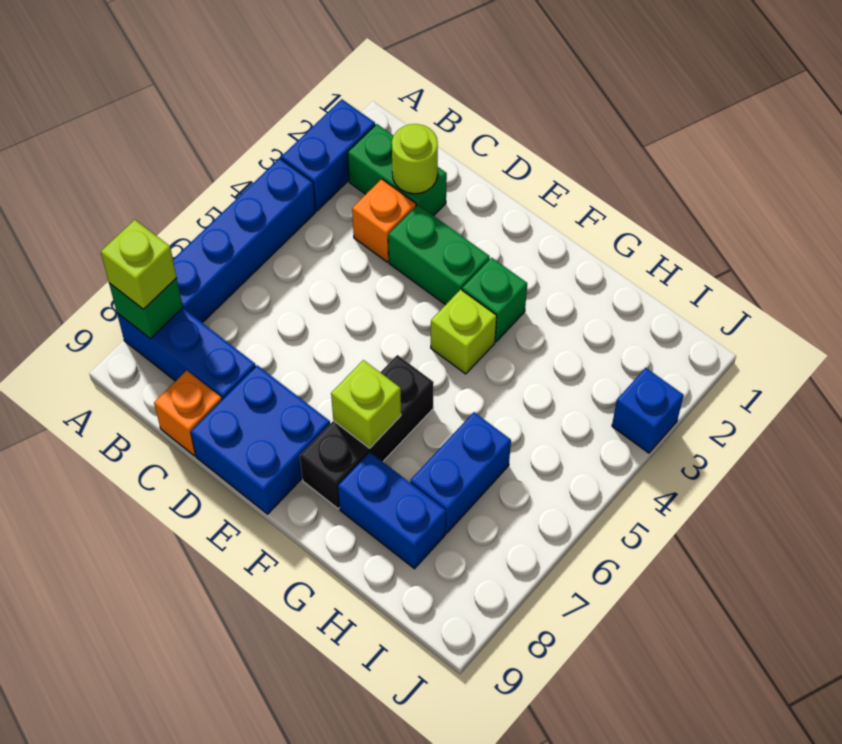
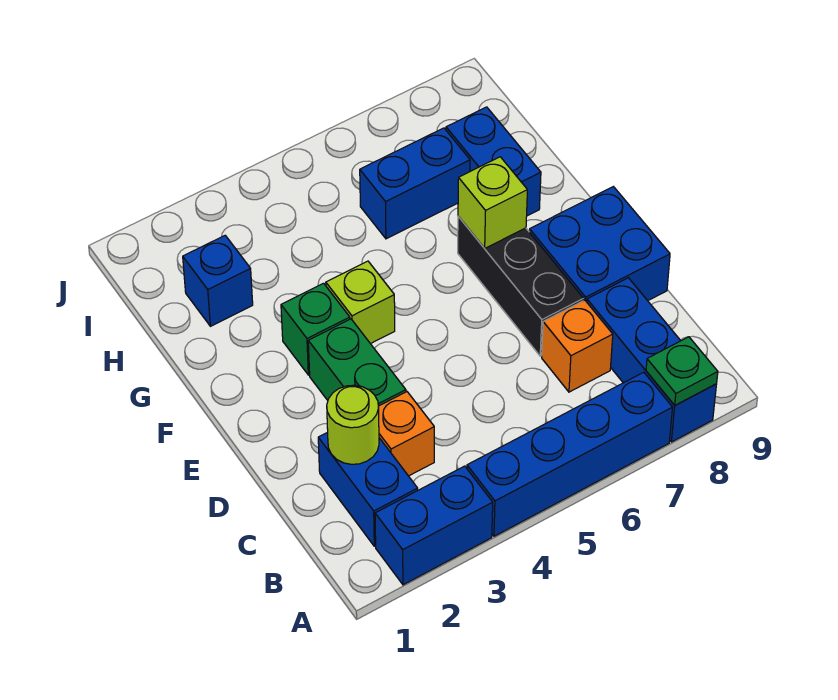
green brick A8 level 2 -> green plate A8 level 2
lime brick A8 level 3 -> none
green brick B2:C2 level 1 -> blue brick B2:C2 level 1
orange brick C9 level 1 -> orange brick C7 level 1
black brick F6:F8 level 1 -> black brick D7:F7 level 1
blue brick J3 level 1 -> blue brick H2 level 1

